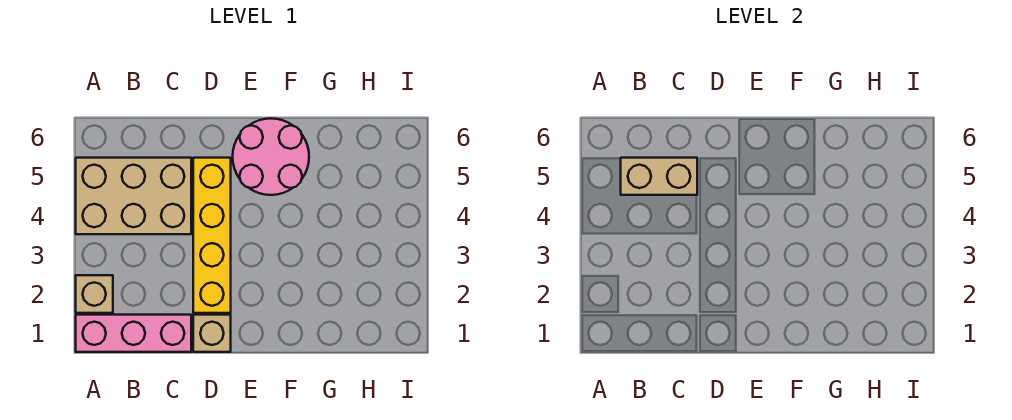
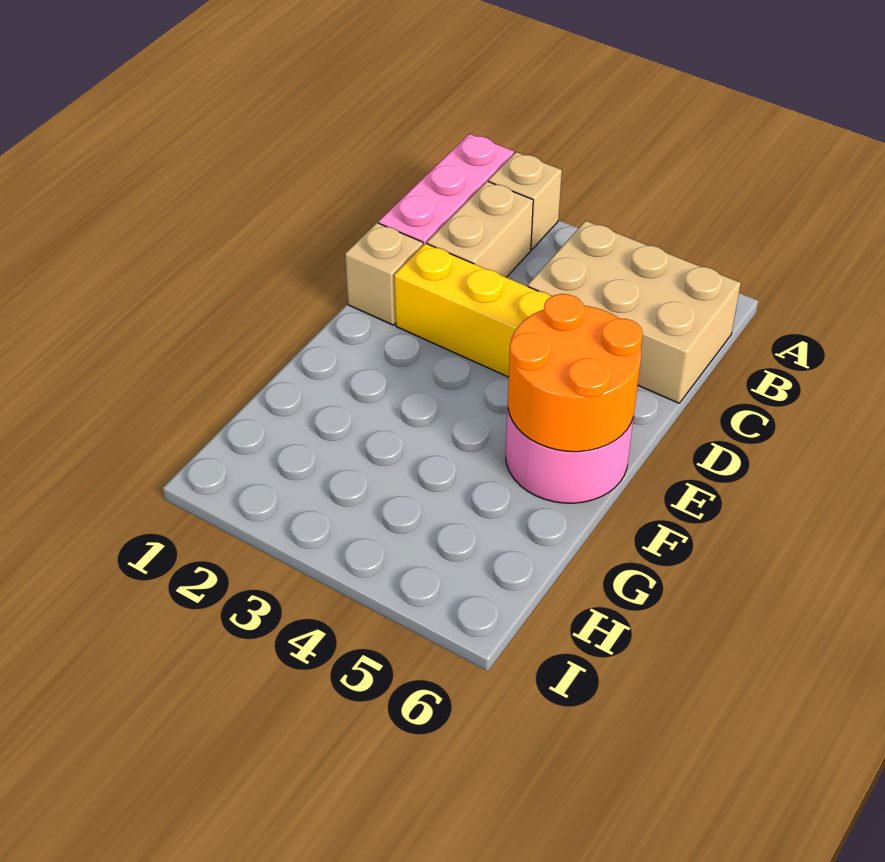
tan brick A4:C5 level 1 -> tan brick B4:C6 level 1
tan brick B5:C5 level 2 -> tan brick B2:C2 level 1
none -> orange round brick E5:F6 level 2

